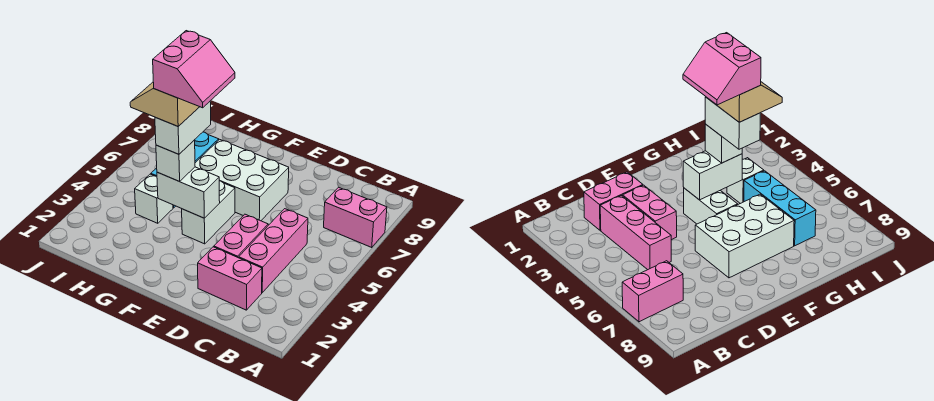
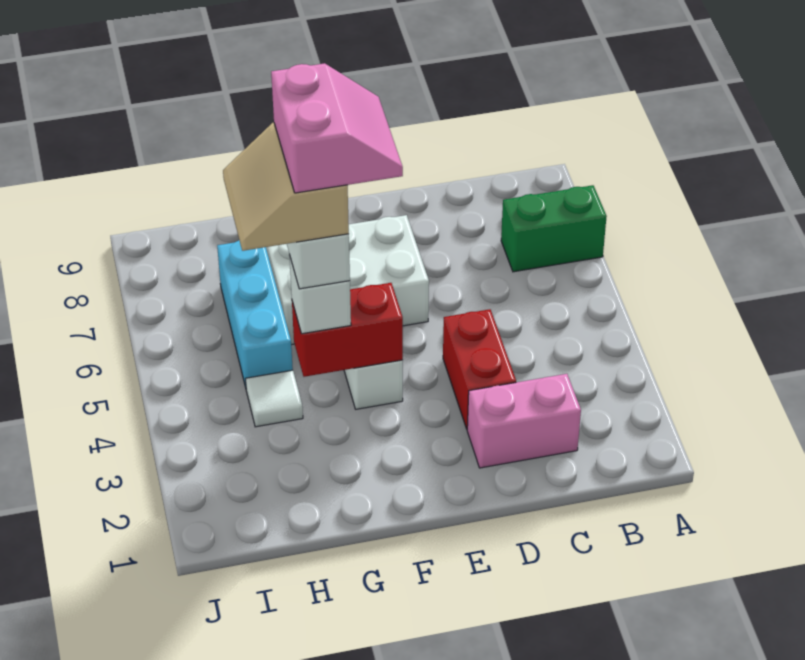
pink brick A7:B7 level 1 -> green brick A7:B7 level 1
pink brick C3:C5 level 1 -> none
pink brick D3:D4 level 1 -> red brick D3:D4 level 1
white brick F4:G4 level 2 -> red brick F4:G4 level 2
white brick H4 level 1 -> white tile H4 level 1

